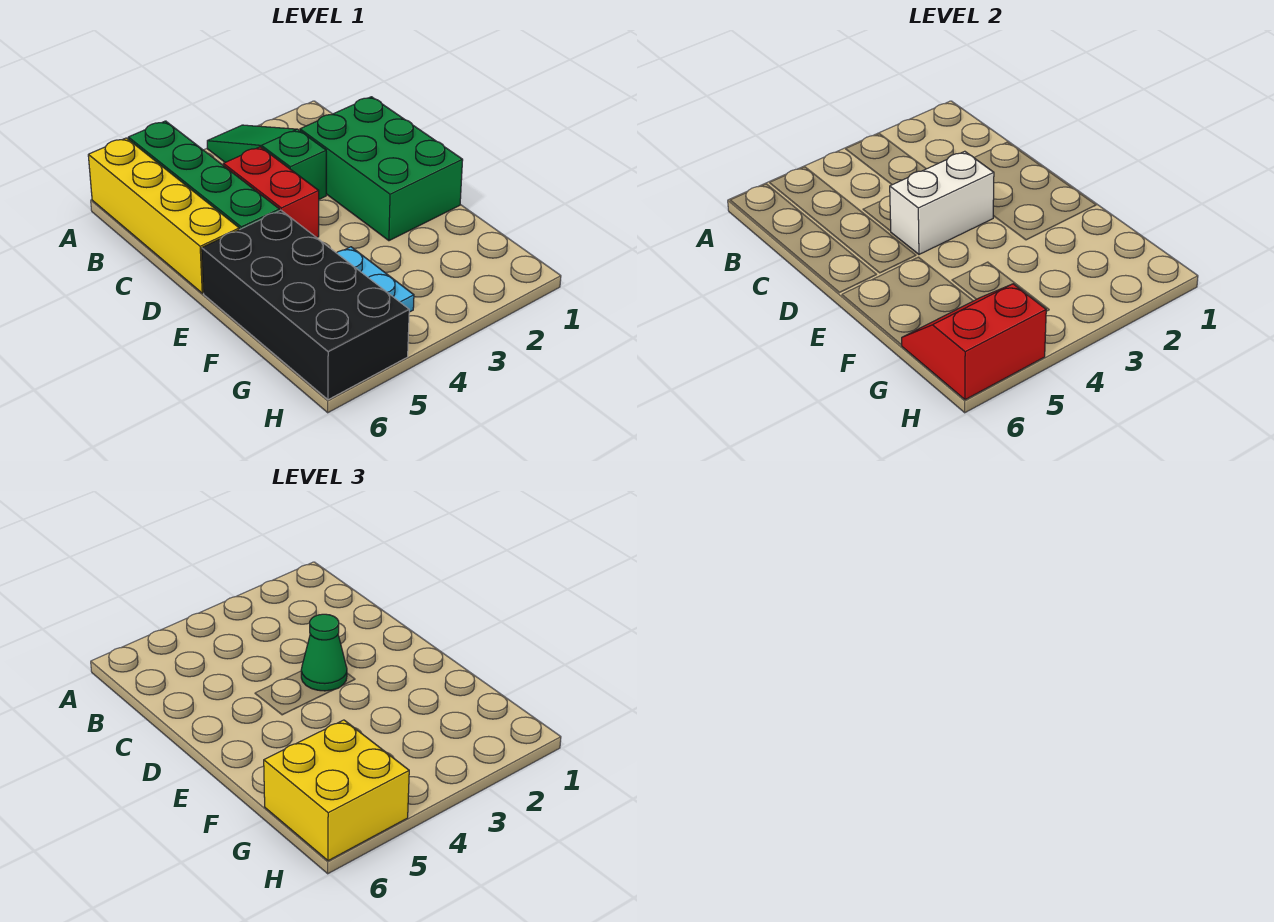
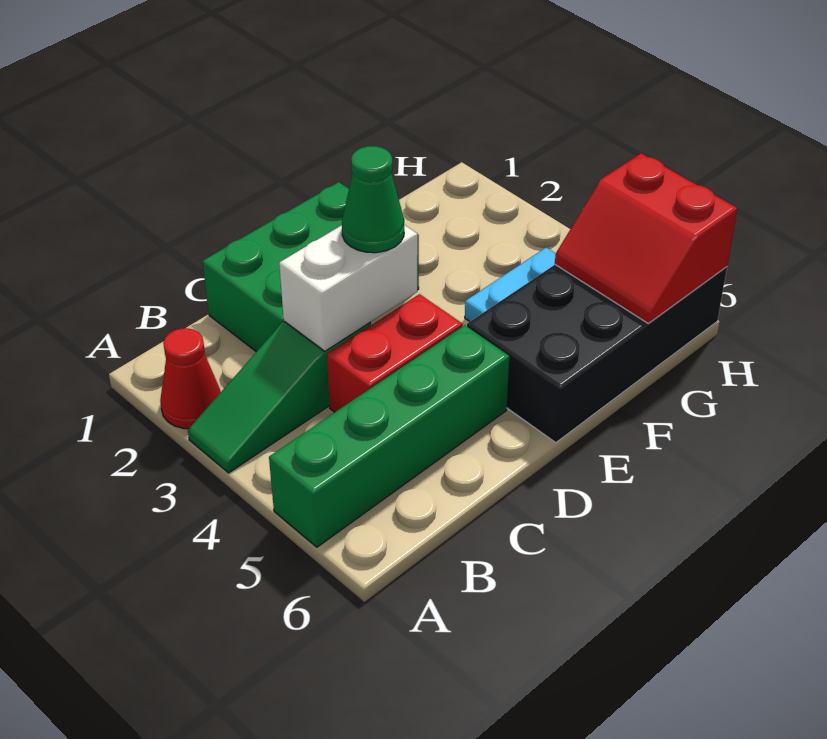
none -> red cone A2 level 1
yellow brick A6:D6 level 1 -> none
white brick D3:D4 level 2 -> white brick C3:D3 level 2
yellow brick G5:H6 level 3 -> none

